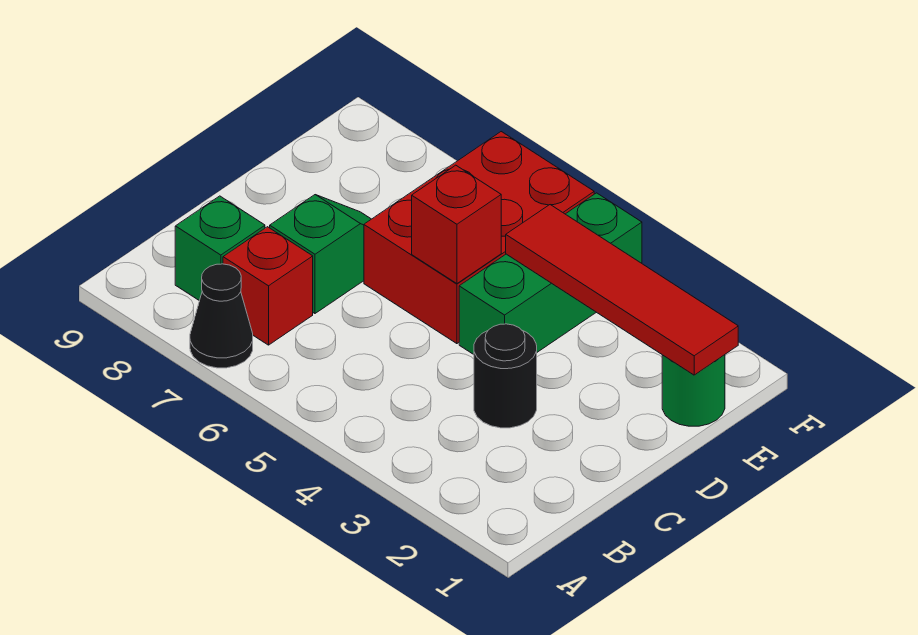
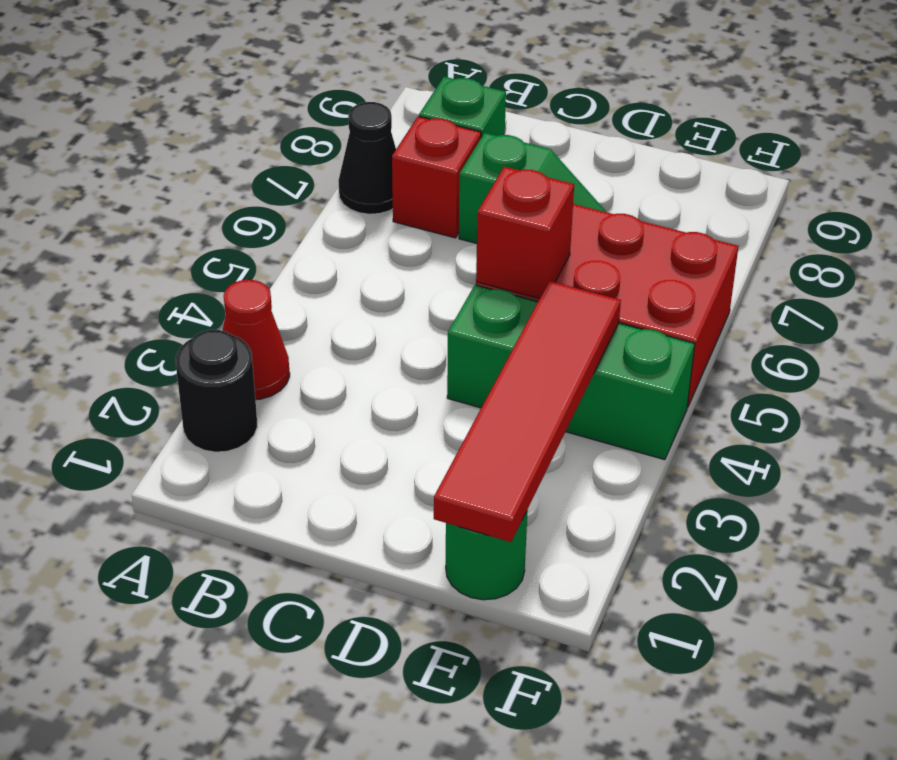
none -> red cone A3 level 1
black round brick C3 level 1 -> black round brick A2 level 1

